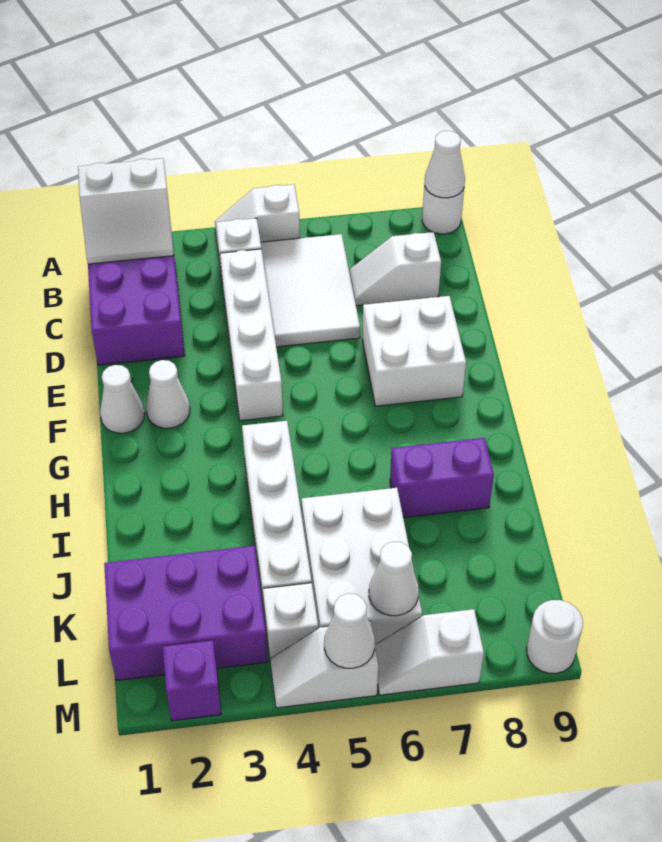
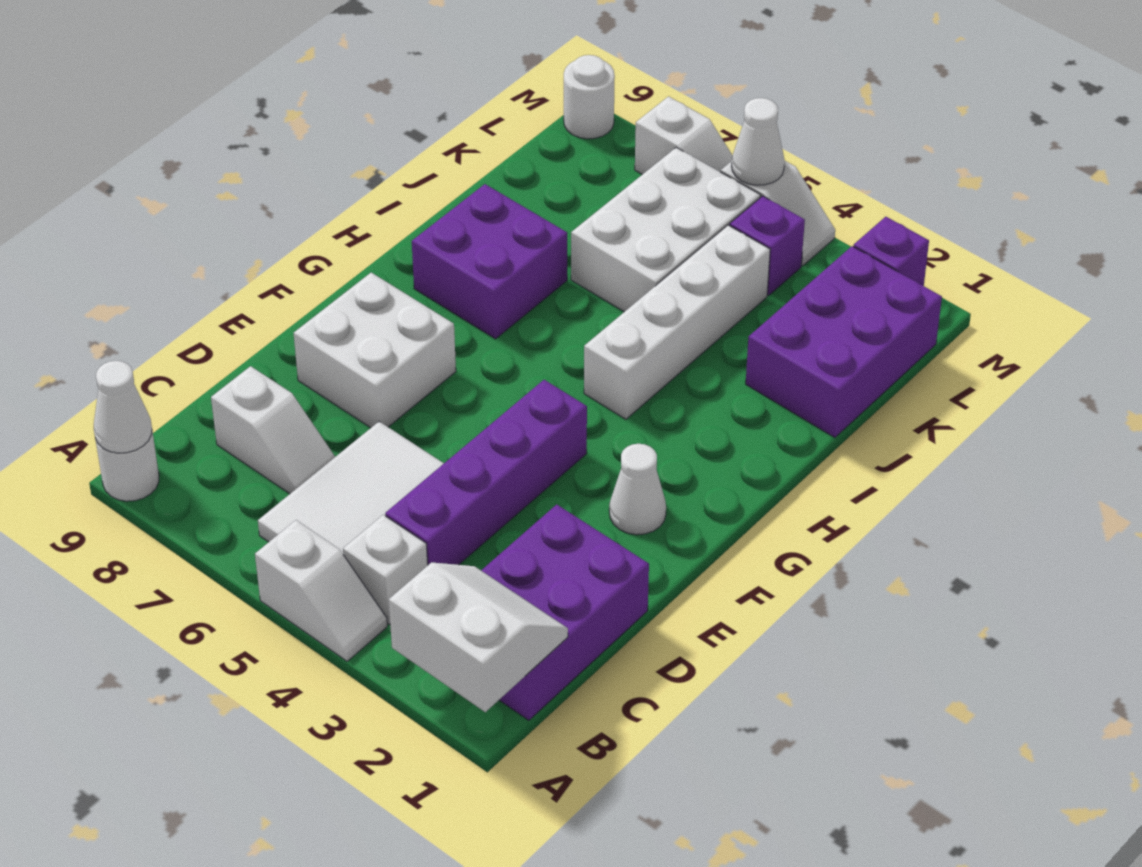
white brick C4:F4 level 1 -> purple brick C4:F4 level 1
white cone F1 level 1 -> none
purple brick I7:I8 level 1 -> purple brick H7:I8 level 1
purple brick K1:L3 level 1 -> purple brick J1:L2 level 1
white brick L4 level 1 -> purple brick L4 level 1
white cone L6 level 2 -> none

